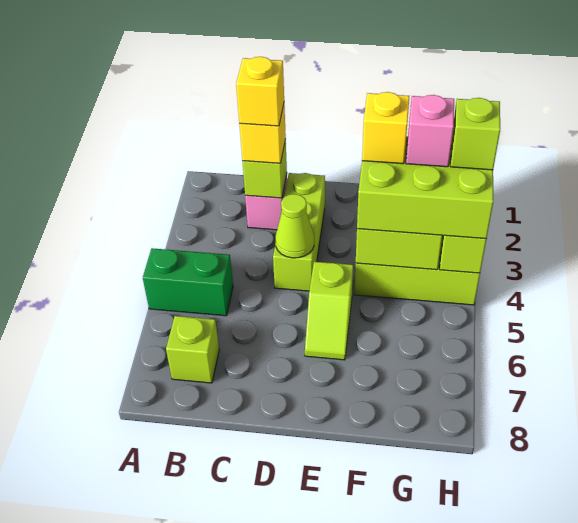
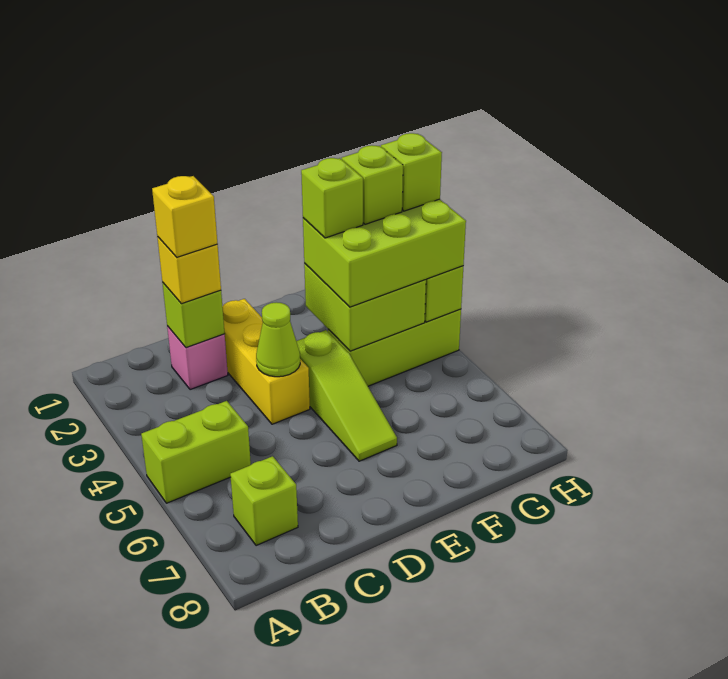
green brick A5:B5 level 1 -> lime brick A5:B5 level 1
lime brick D2:D4 level 1 -> yellow brick D2:D4 level 1
lime slope E5:E6 level 1 top 5 -> lime slope E4:E6 level 1 top 4
yellow brick F3 level 4 -> lime brick F3 level 4
pink brick G3 level 4 -> lime brick G3 level 4

